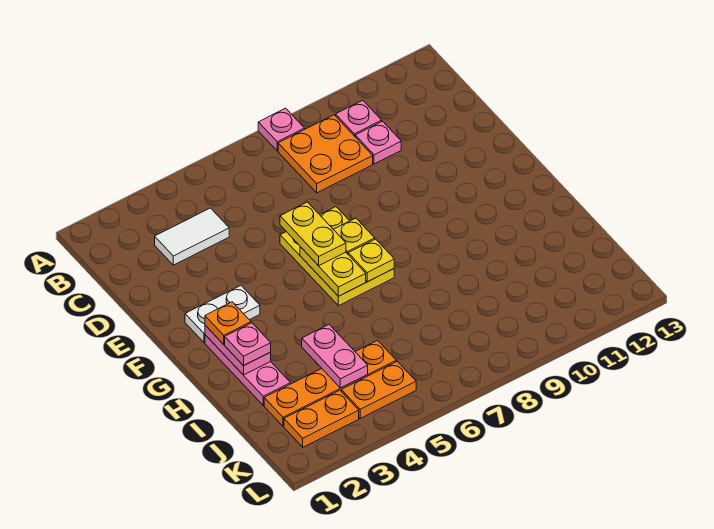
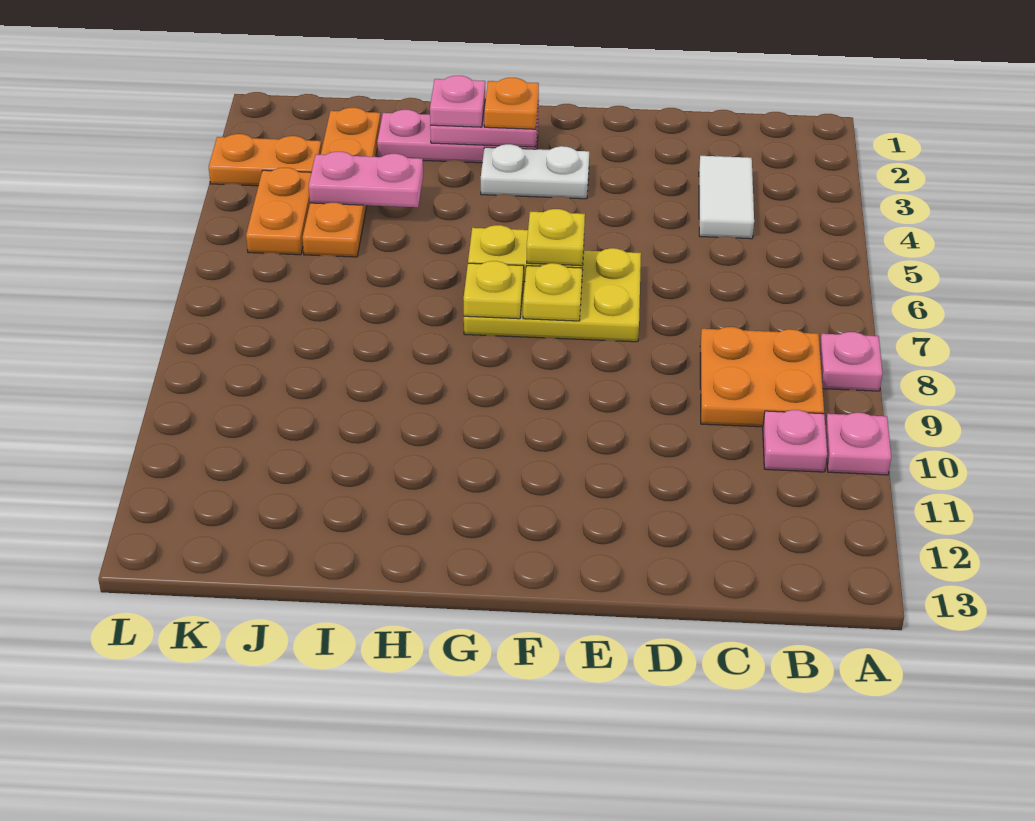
pink plate C10 level 1 -> pink plate A10 level 1
yellow plate E6:F6 level 3 -> yellow plate F6 level 3
white plate F2:F3 level 1 -> white plate F3:G3 level 1
orange plate K2:K3 level 1 -> orange plate K3:L3 level 1

